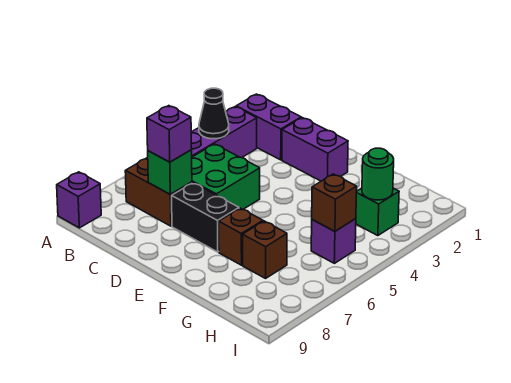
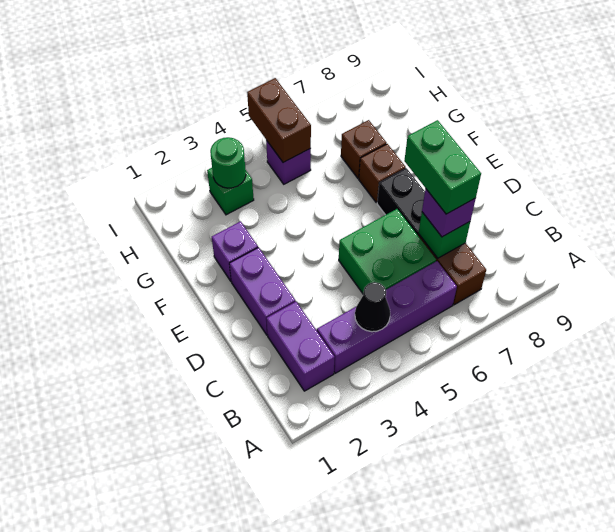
purple brick A9 level 1 -> purple brick F2 level 1
none -> green brick C7:D7 level 4
brown brick H5 level 2 -> brown brick H5:I5 level 2

